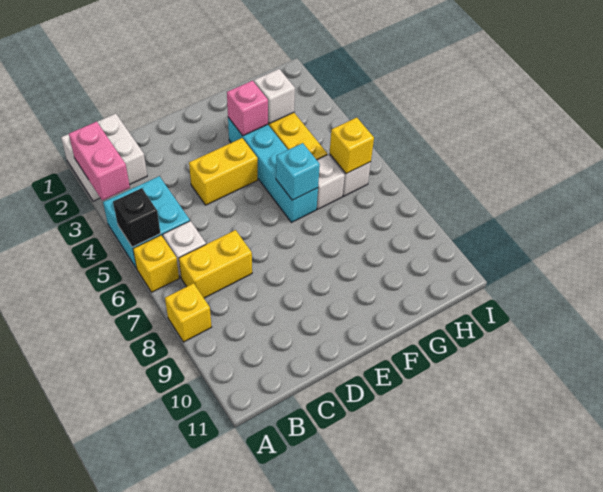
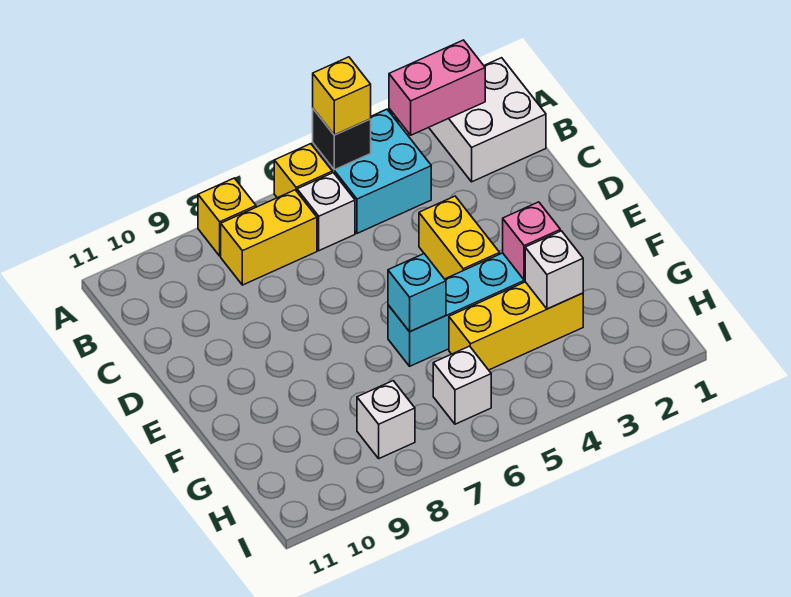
yellow brick B7:C7 level 1 -> yellow brick B7:B8 level 1
white brick G6 level 1 -> white brick H8 level 1
yellow brick H6 level 2 -> yellow brick A5 level 3

